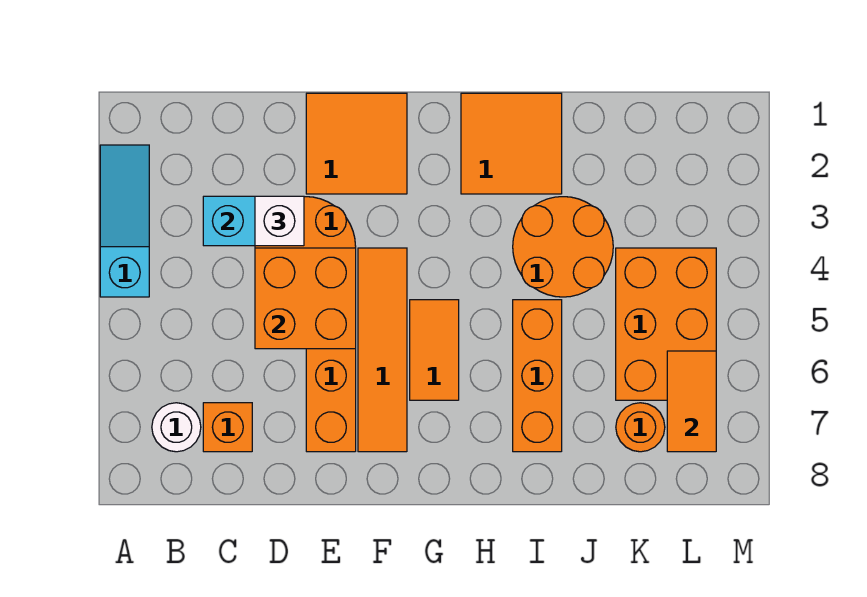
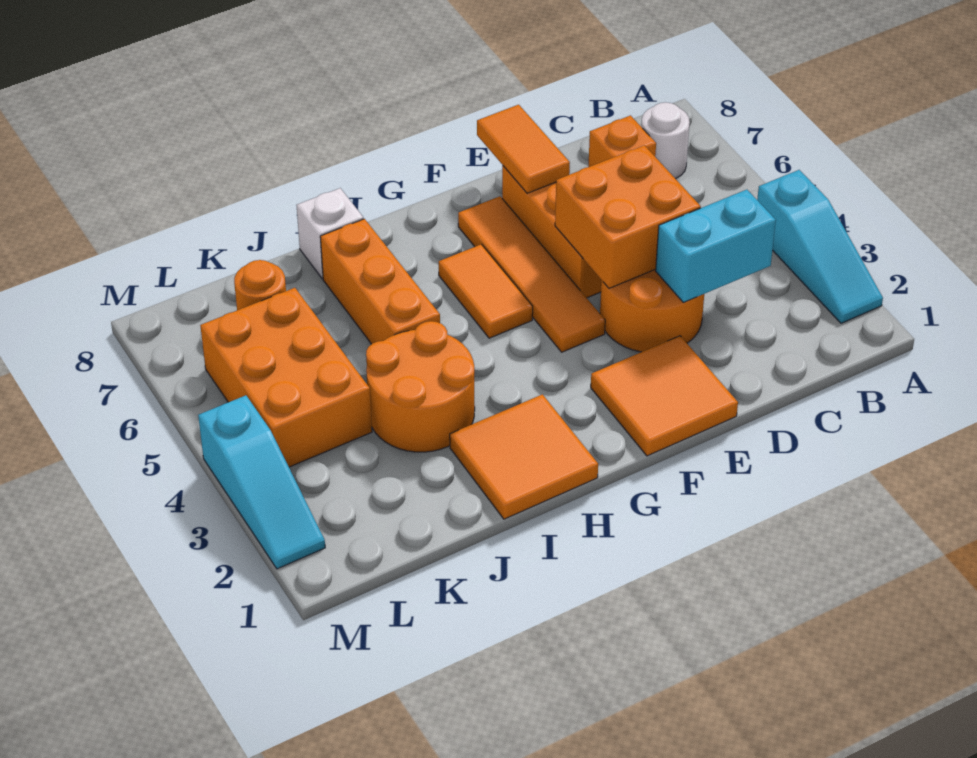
white brick D3 level 3 -> white brick I8 level 1
orange tile L6:L7 level 2 -> orange tile E7:E8 level 2
none -> cyan slope M2:M4 level 1 top 4

